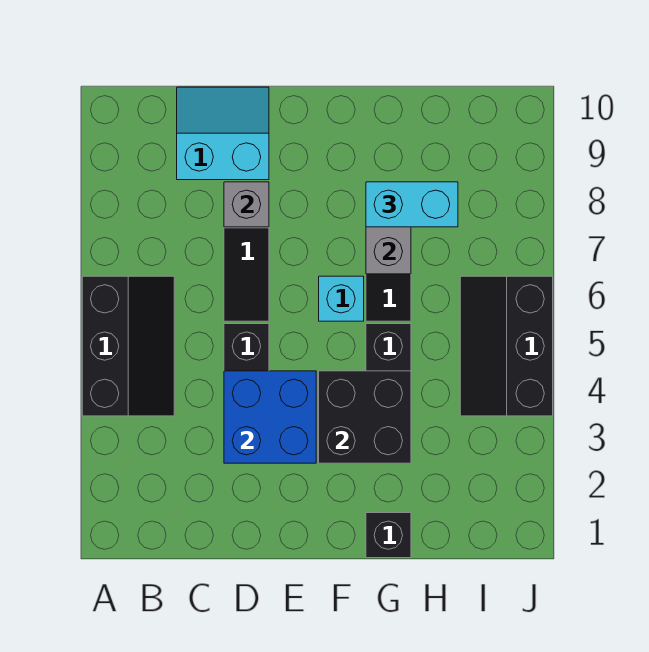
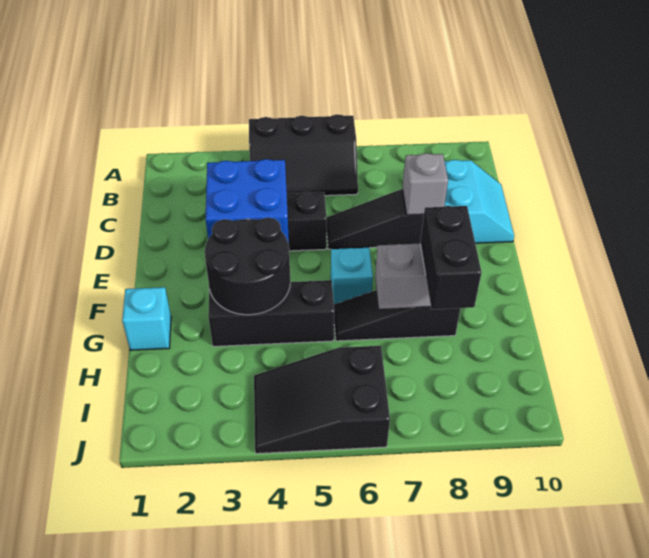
black brick F3:G4 level 2 -> black round brick F3:G4 level 2
black brick G1 level 1 -> cyan brick G1 level 1
cyan brick G8:H8 level 3 -> black brick G8:H8 level 3
black slope I4:J6 level 1 top J -> black slope I4:J6 level 1 top 6

